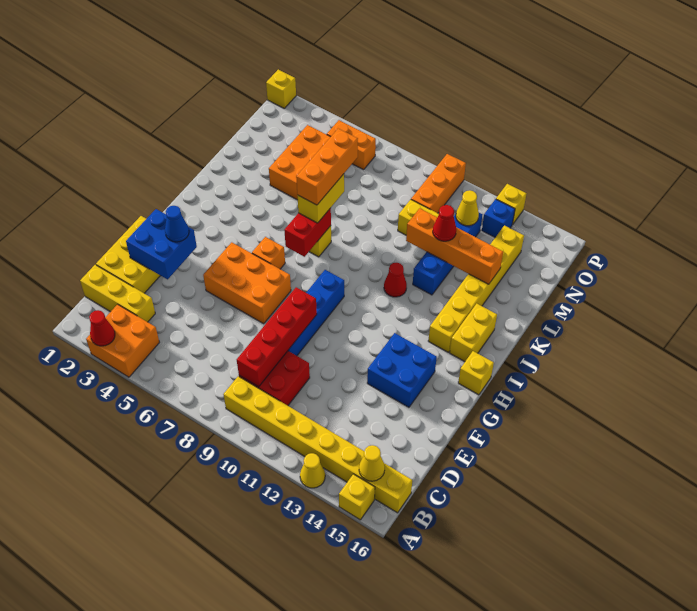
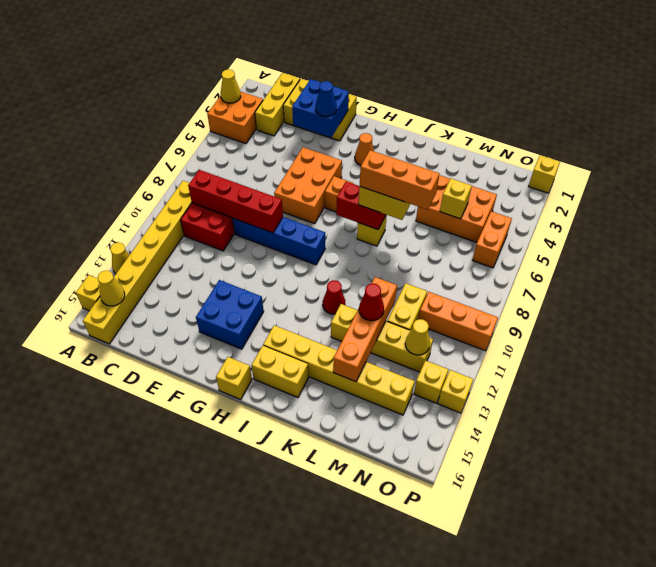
red cone A3 level 2 -> yellow cone A3 level 2
none -> orange cone H3 level 1
blue brick K12:N12 level 1 -> yellow brick K12:N12 level 1
none -> yellow brick M5 level 2
blue brick O13 level 1 -> yellow brick O13 level 1

